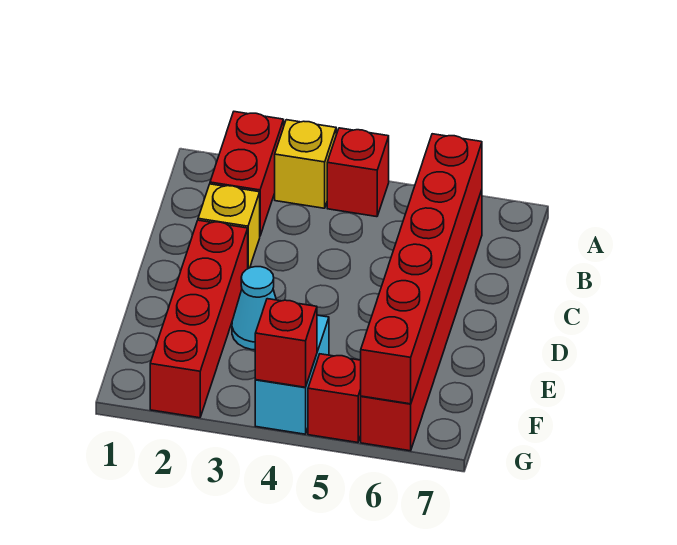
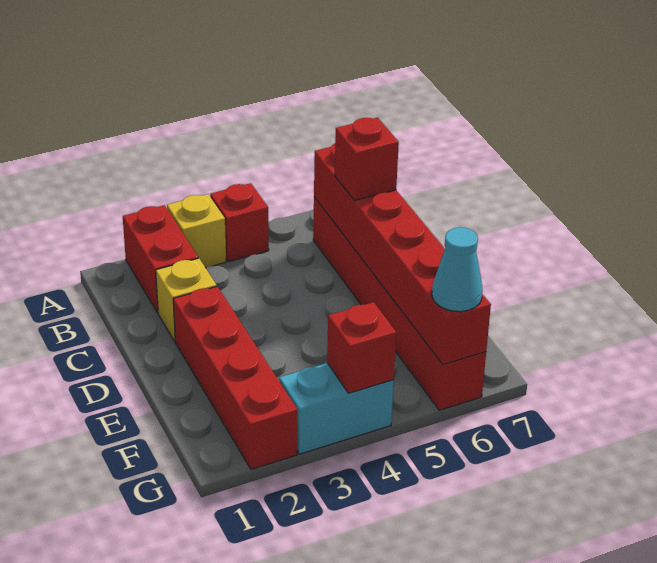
cyan cone E3 level 1 -> cyan cone G6 level 3
cyan brick F4:G4 level 1 -> cyan brick G3:G4 level 1
red brick G5 level 1 -> red brick C6 level 3

